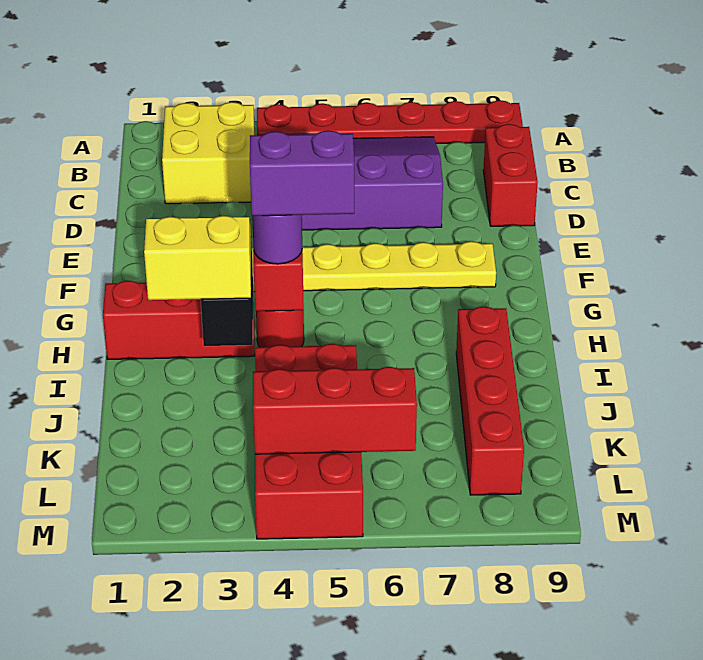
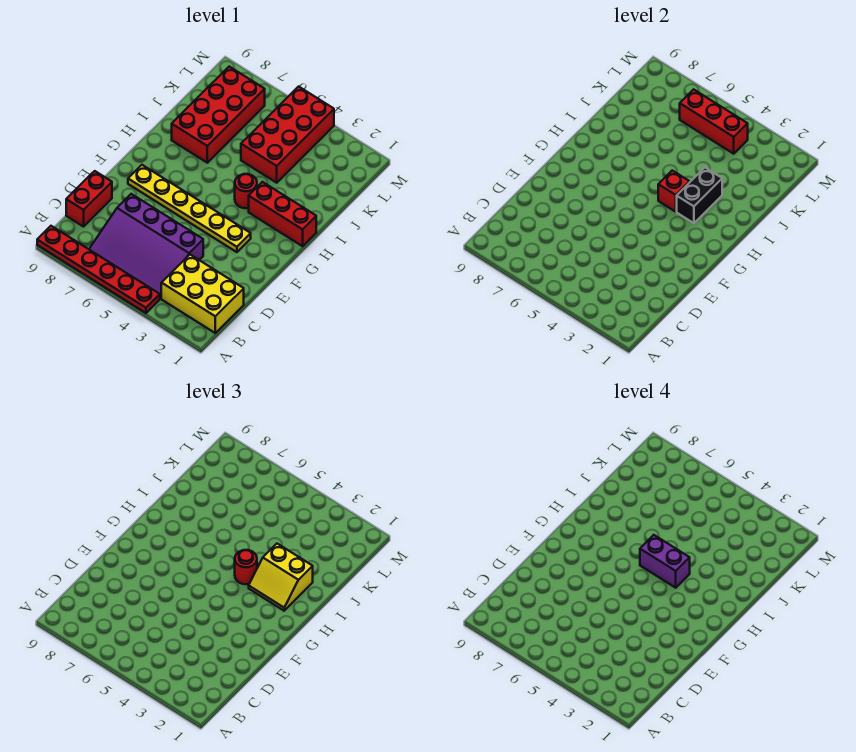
yellow brick B2:C3 level 1 -> yellow brick B1:C3 level 1
purple round brick H4 level 3 -> red round brick H4 level 3
red brick I8:L8 level 1 -> red brick I7:L8 level 1

